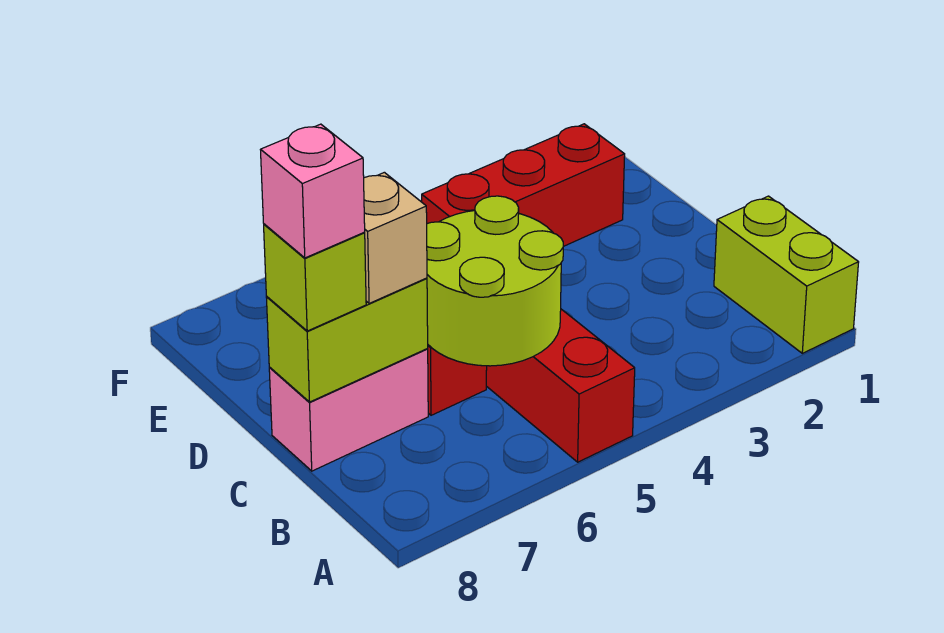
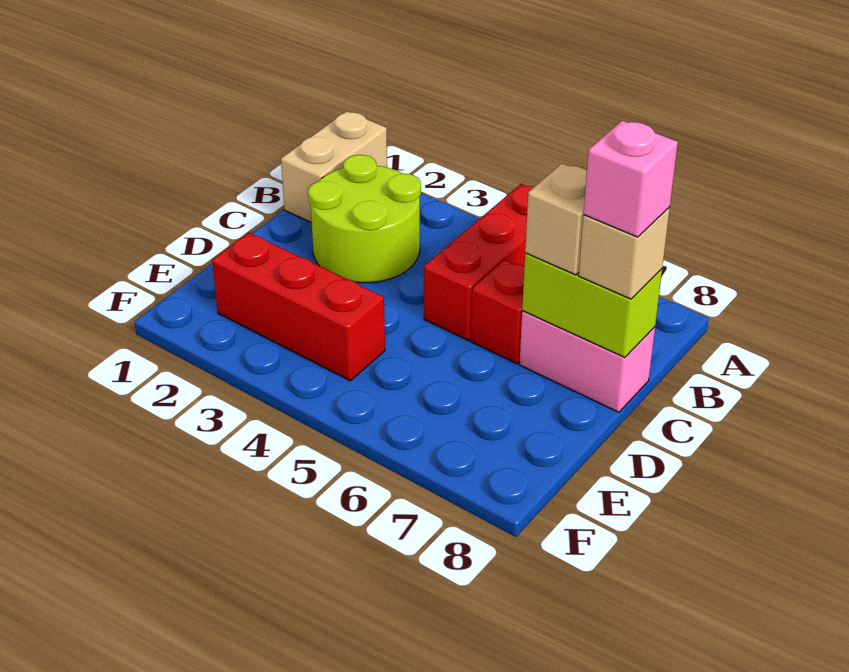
lime brick A1:B1 level 1 -> tan brick A1:B1 level 1
lime round brick B5:C6 level 2 -> lime round brick B2:C3 level 1
lime brick C8 level 3 -> tan brick C8 level 3

